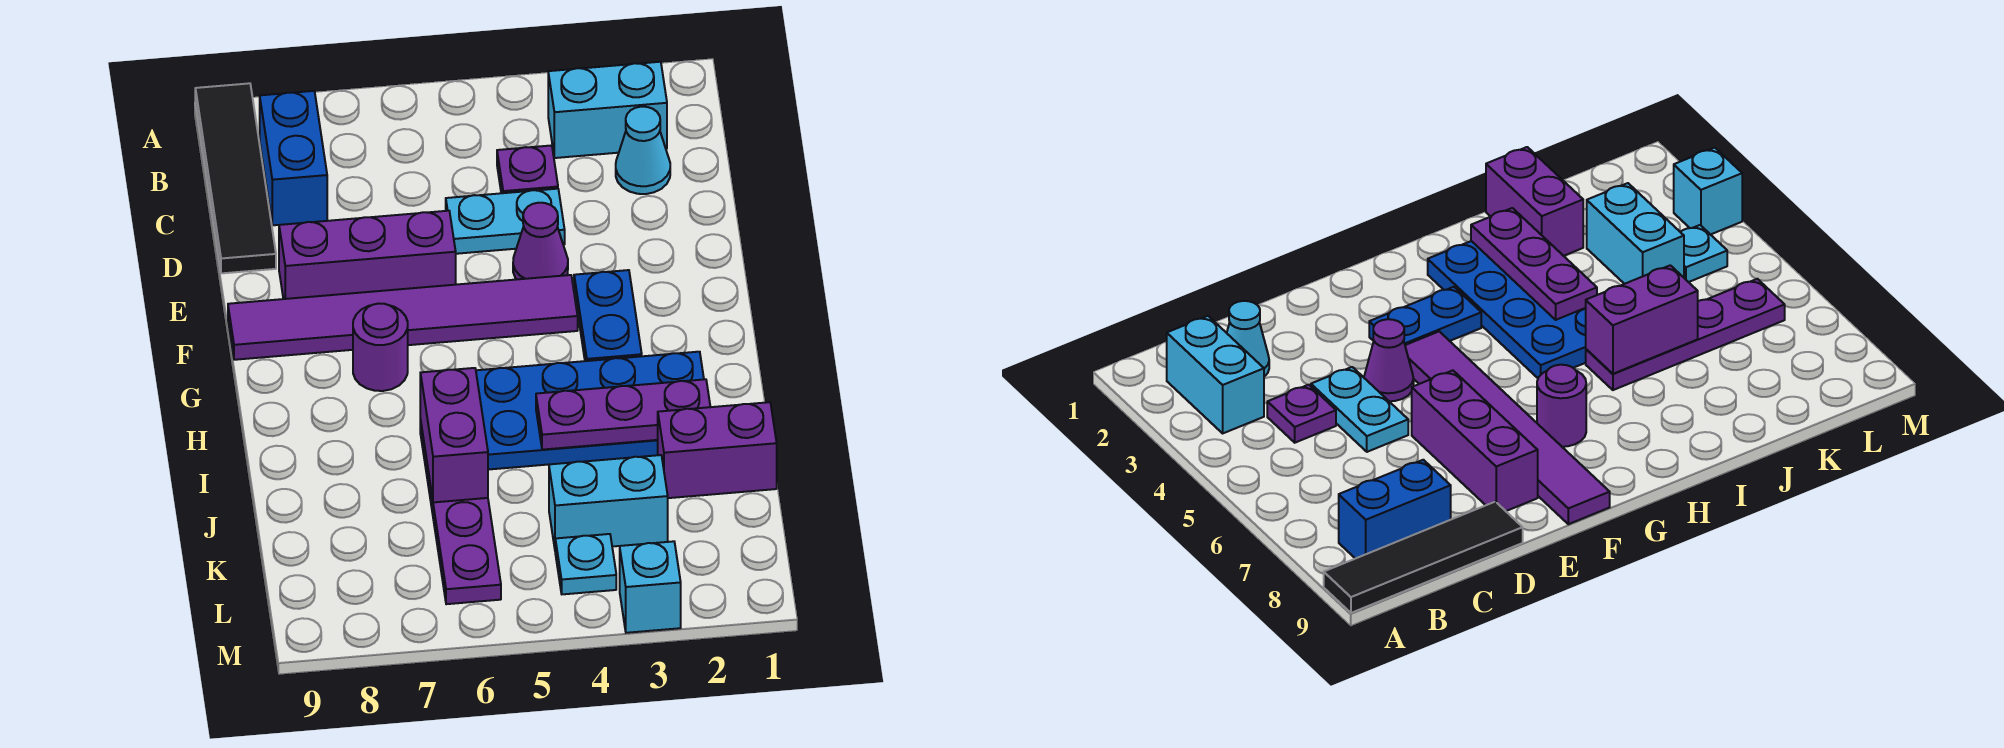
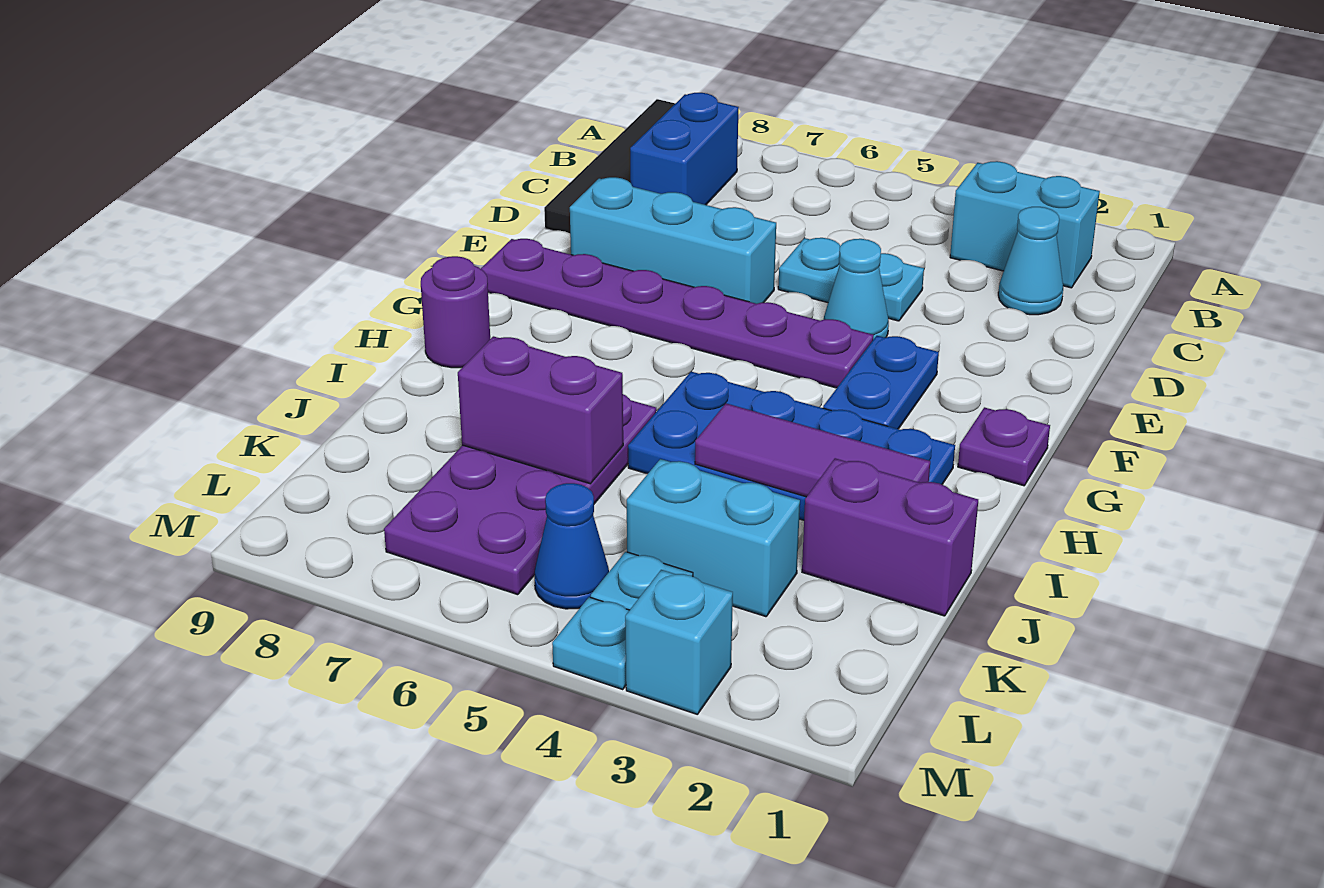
purple plate C4 level 1 -> purple plate G1 level 1
purple cone E4 level 1 -> cyan cone E4 level 1
purple brick E6:E8 level 1 -> cyan brick E6:E8 level 1
purple tile F4:F9 level 1 -> purple plate F4:F9 level 1
purple round brick G7 level 1 -> purple round brick H9 level 1
purple plate I2:I4 level 2 -> purple tile I2:I4 level 2
purple plate I6:L6 level 1 -> purple plate I6:L7 level 1
purple brick I6:J6 level 2 -> purple brick J6:J7 level 2
none -> blue cone L5 level 1
none -> cyan plate M4 level 1

